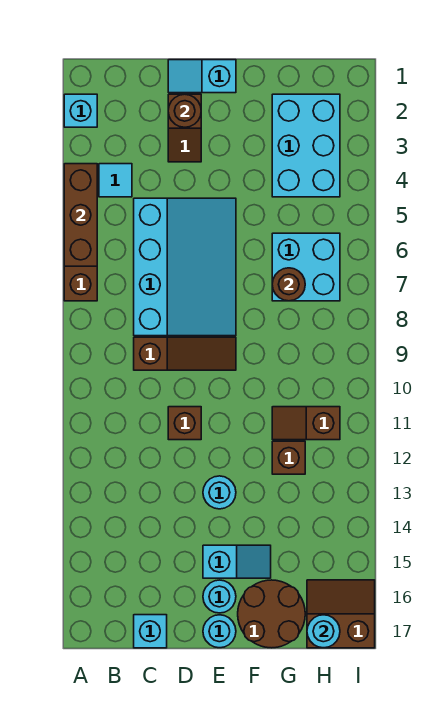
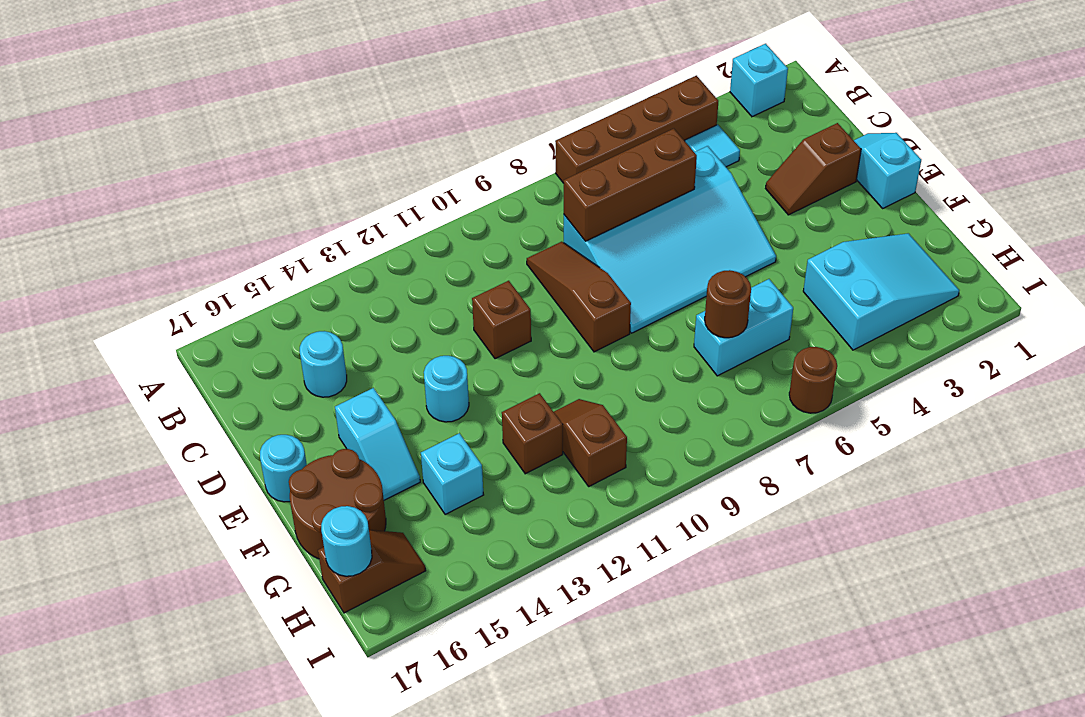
brown brick A4:A6 level 2 -> brown brick C6:C8 level 2
brown slope C9:E9 level 1 top C -> brown slope C9:E9 level 1 top E
cyan brick C17 level 1 -> cyan brick G14 level 1
brown round brick D2 level 2 -> brown round brick I6 level 1
cyan round brick E16 level 1 -> cyan round brick C15 level 1
cyan brick G2:H4 level 1 -> cyan slope G2:H4 level 1 top 4
cyan brick G6:H7 level 1 -> cyan brick G6:G7 level 1
brown slope H16:I17 level 1 top 17 -> brown slope H16:H17 level 1 top 17

